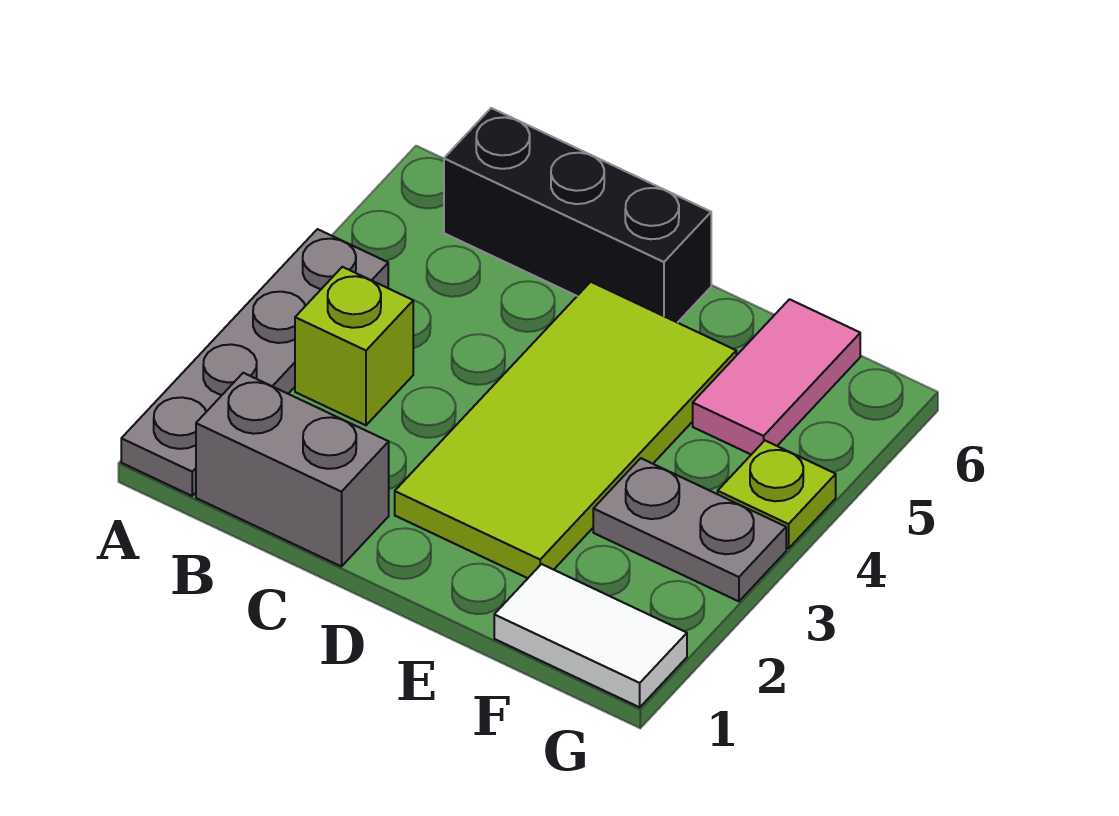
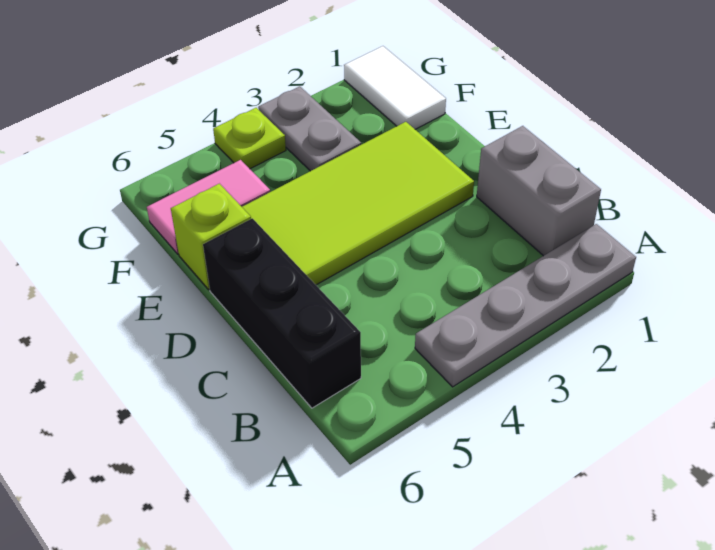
lime brick B3 level 1 -> lime brick E6 level 1

